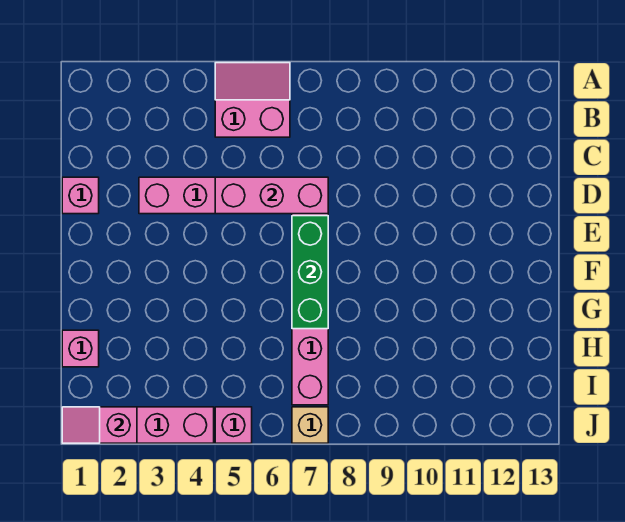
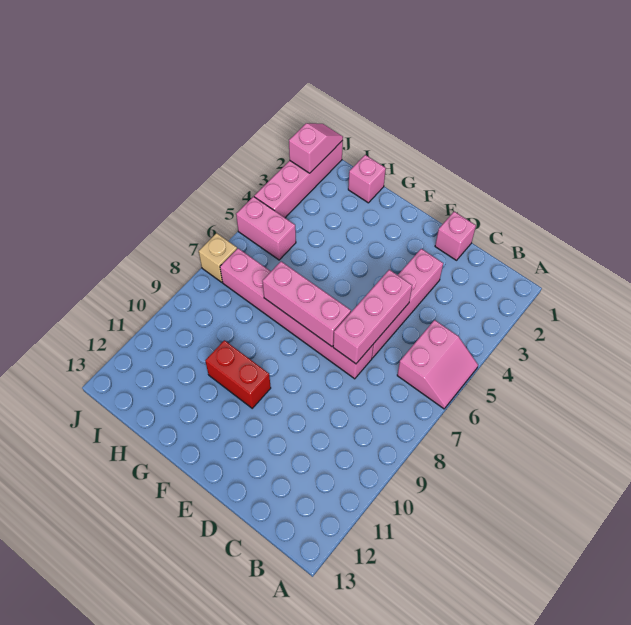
green brick E7:G7 level 2 -> pink brick E7:G7 level 2
none -> red brick F10:G10 level 1
pink brick J5 level 1 -> pink brick I5:J5 level 1

